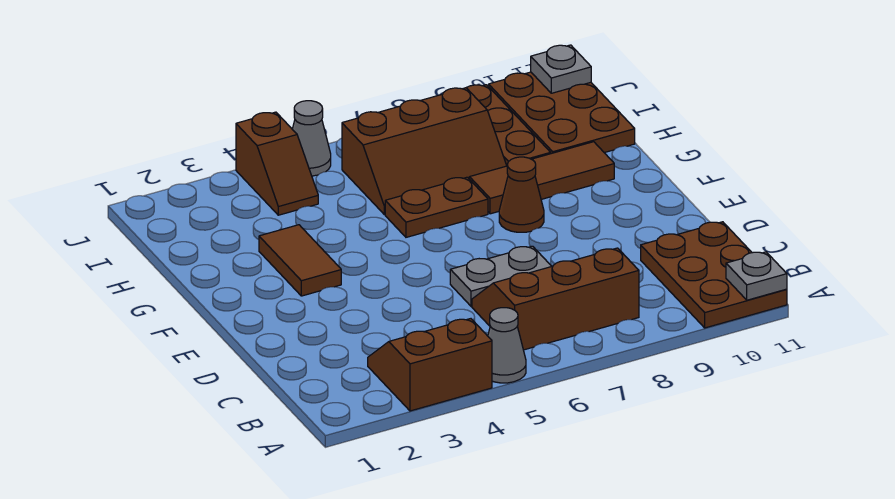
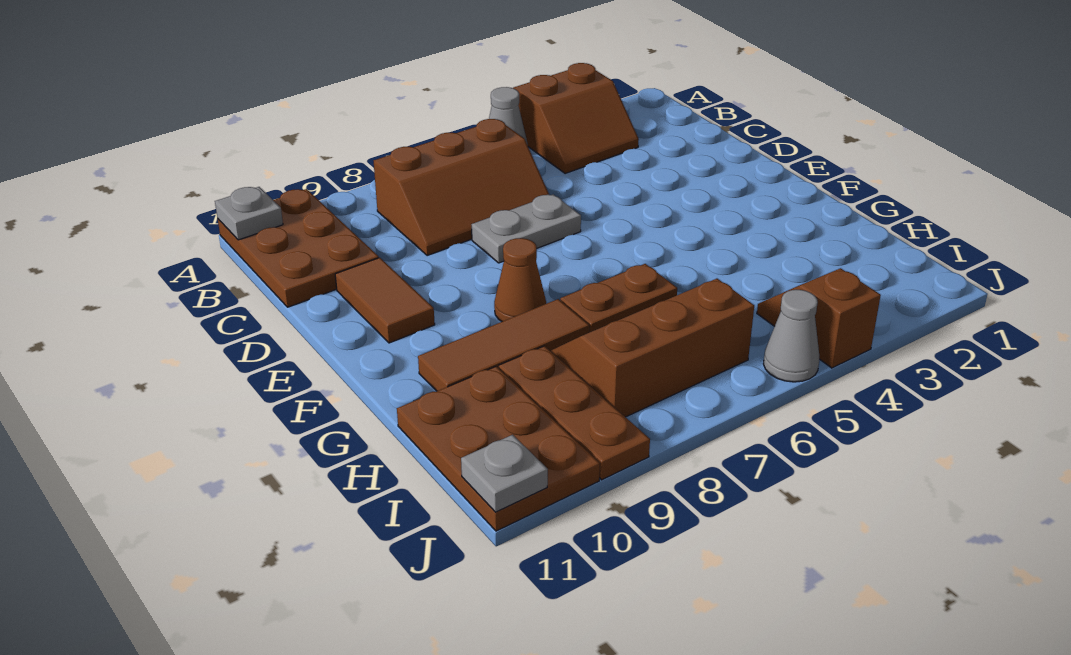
brown tile F3:G3 level 1 -> brown tile D10:E10 level 1

